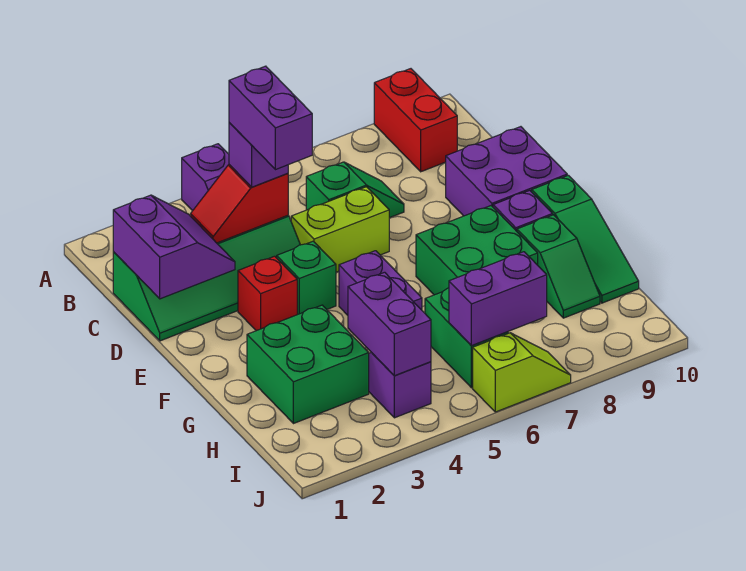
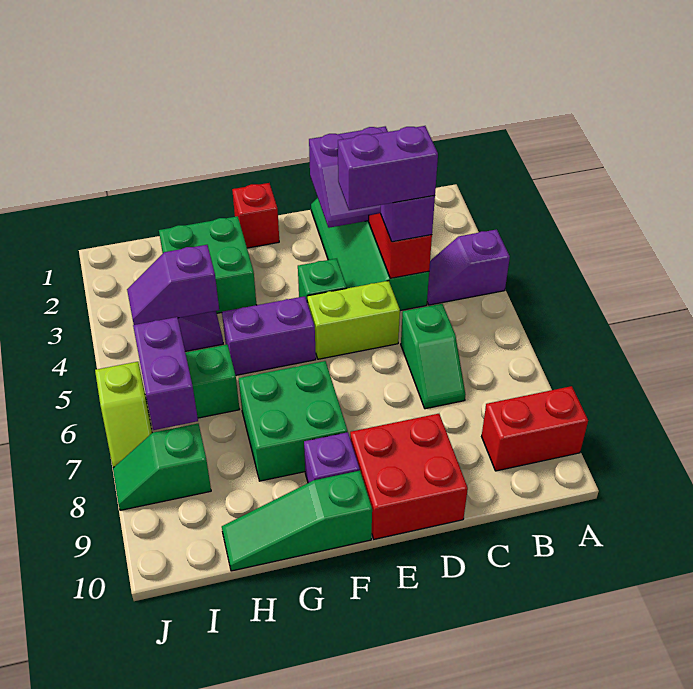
lime brick D5:D6 level 1 -> lime brick D5:E5 level 1
purple brick D9:E10 level 1 -> red brick D9:E10 level 1
red brick E3 level 1 -> red brick F1 level 1
green slope G9:H9 level 1 top G -> green slope I8:J8 level 1 top I
purple brick H4:I4 level 2 -> purple slope H4:I4 level 2 top H

